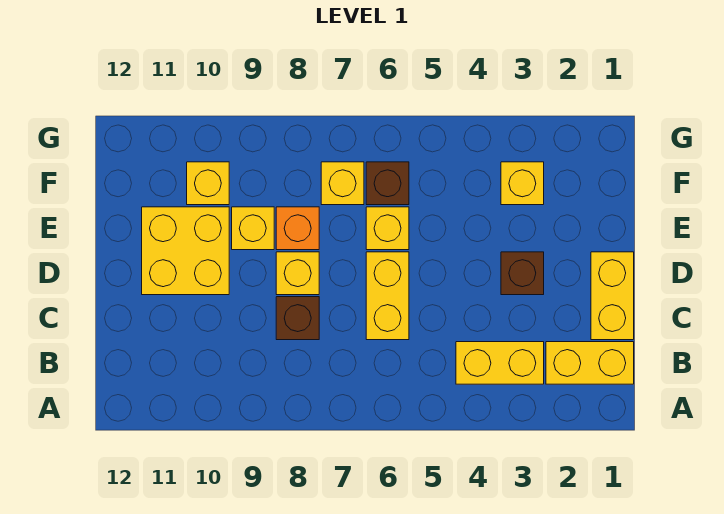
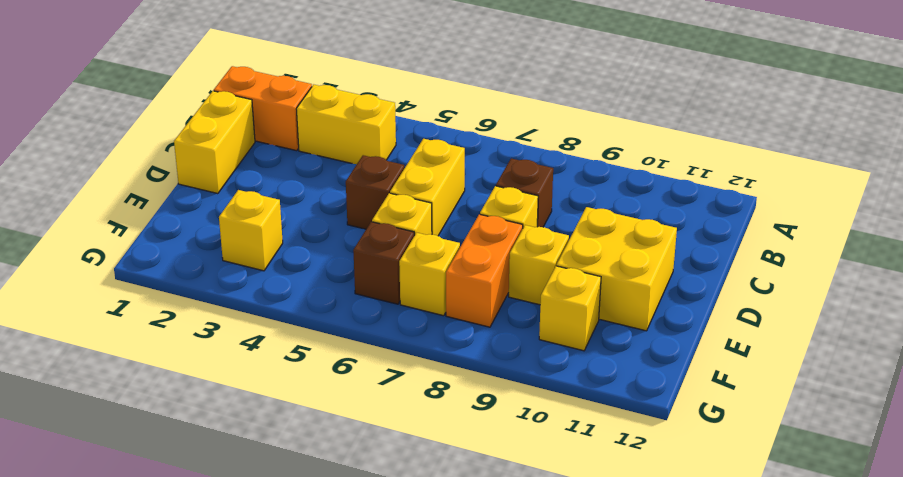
yellow brick B1:B2 level 1 -> orange brick B1:B2 level 1
brown brick D3 level 1 -> brown brick D5 level 1
orange brick E8 level 1 -> orange brick E8:F8 level 1

